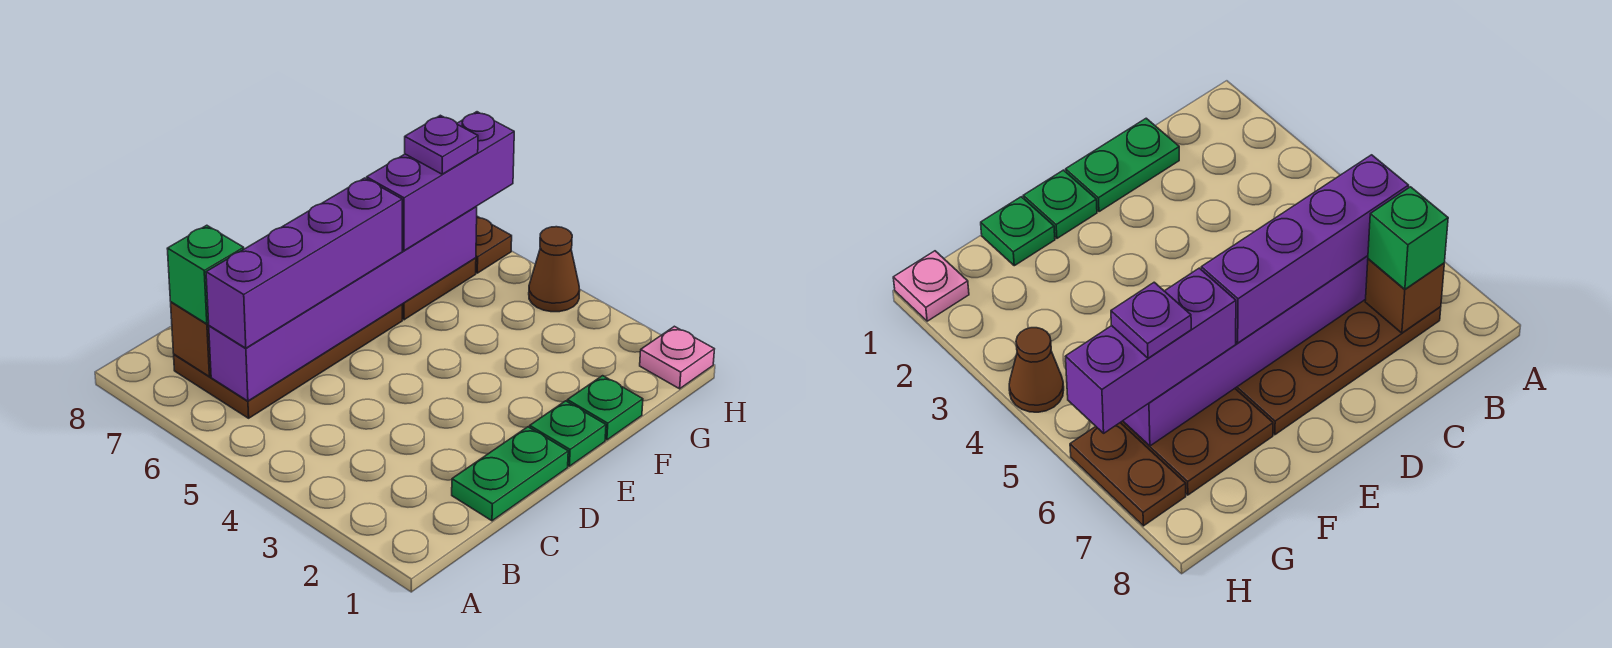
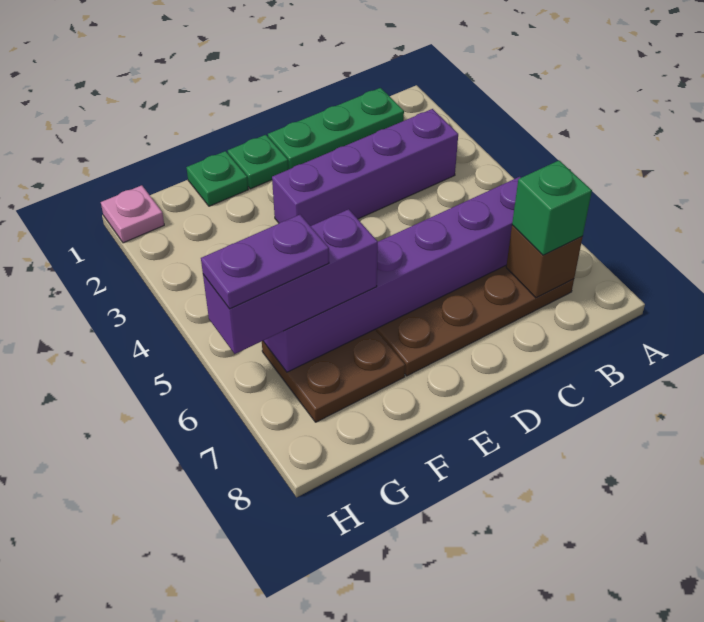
purple brick B6:E6 level 3 -> purple brick B3:E3 level 1
green plate C1:D1 level 1 -> green plate B1:D1 level 1
purple plate G6 level 4 -> purple plate G6:H6 level 4
brown cone H4 level 1 -> none
brown plate H6:H7 level 1 -> none

